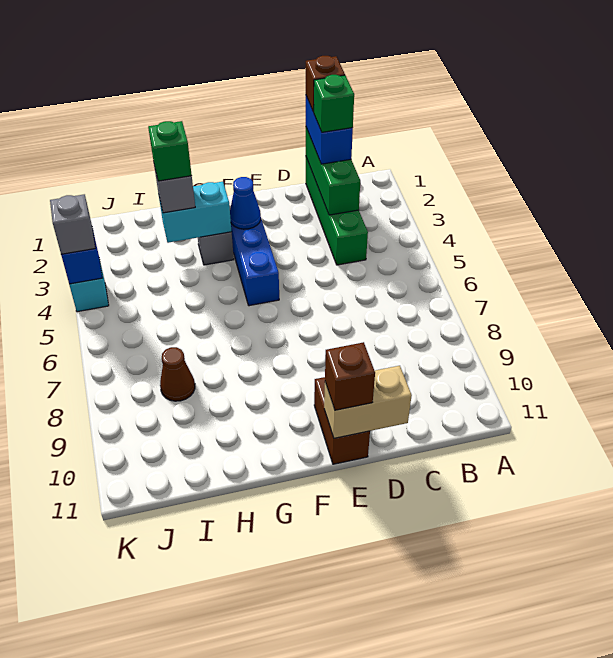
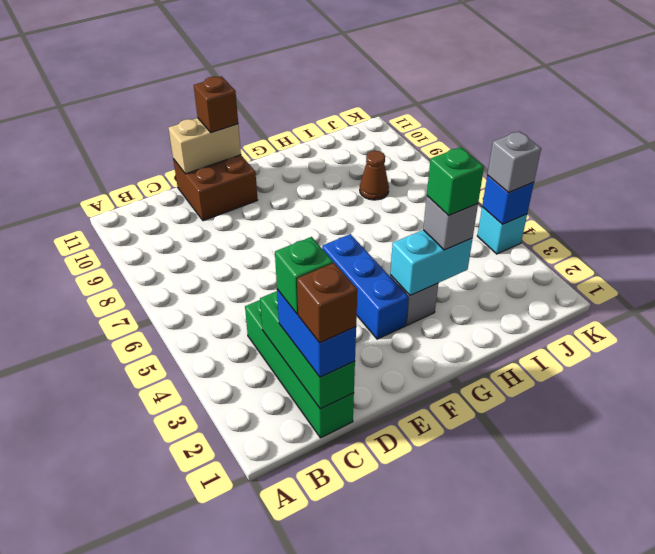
brown brick E10:E11 level 1 -> brown brick D10:E11 level 1
blue cone F3 level 2 -> none

